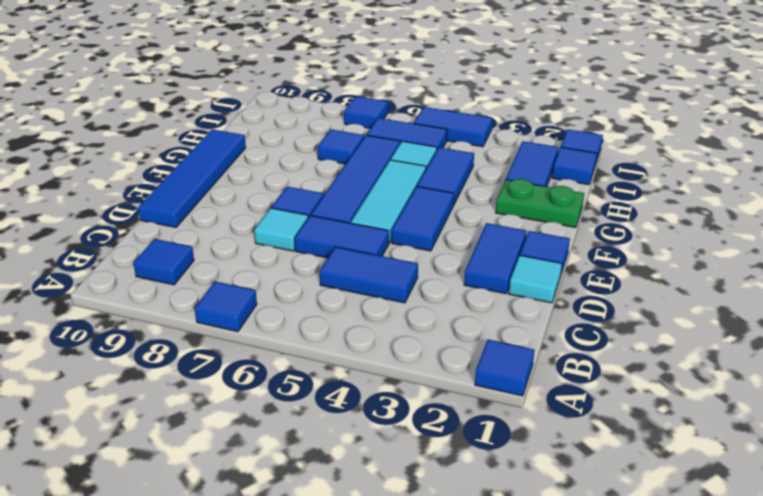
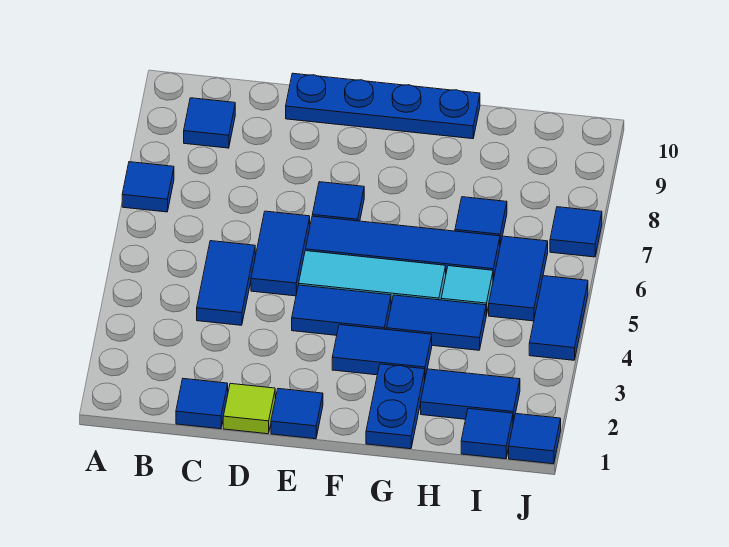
blue tile A1 level 1 -> blue tile C1 level 1
cyan tile D1 level 1 -> lime tile D1 level 1
blue tile D2:E2 level 1 -> blue tile F3:G3 level 1
cyan tile D7 level 1 -> none
blue tile D10:G10 level 1 -> blue plate D10:G10 level 1
green plate G1:G2 level 1 -> blue plate G1:G2 level 1

